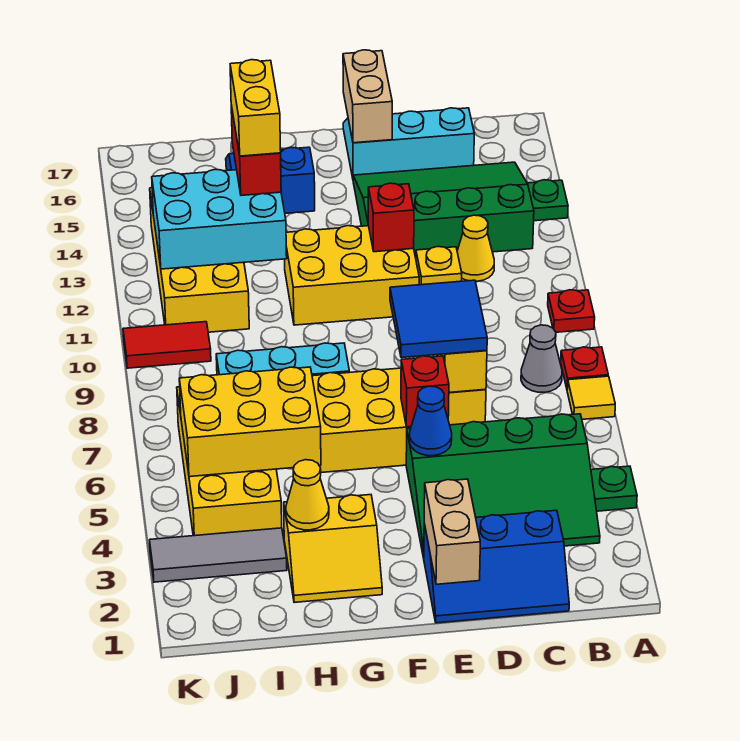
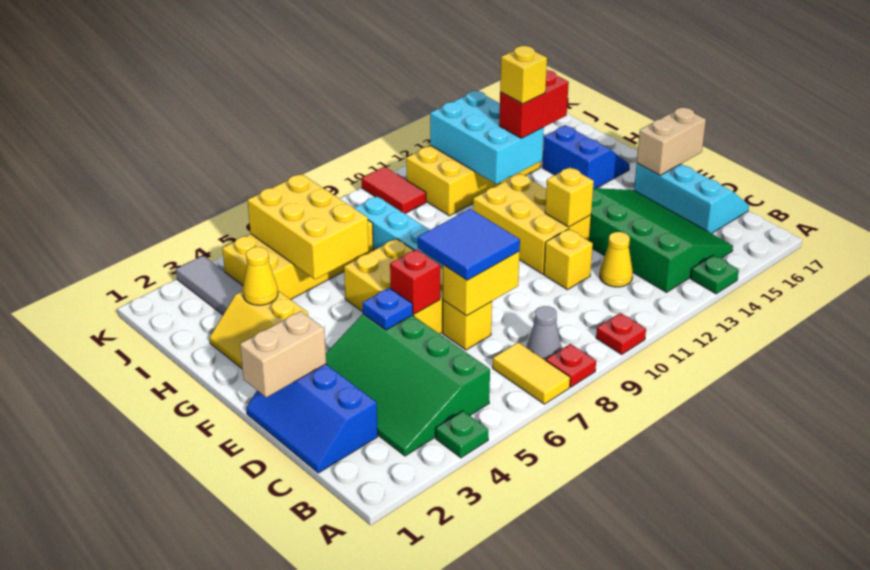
yellow tile A7 level 1 -> yellow tile A7:B7 level 1
blue cone E5 level 2 -> blue plate E5 level 2
red brick E12 level 2 -> yellow brick E12 level 2
yellow brick H13:H14 level 4 -> yellow brick H13 level 4

